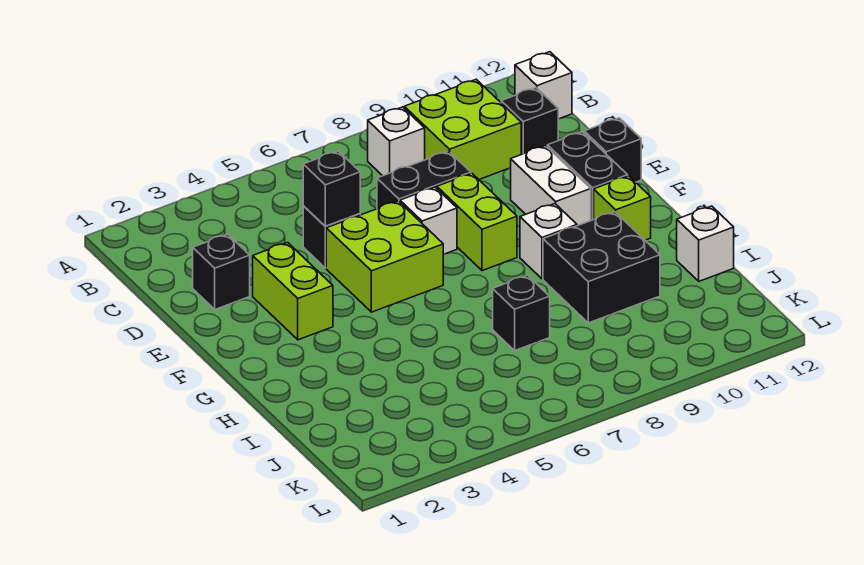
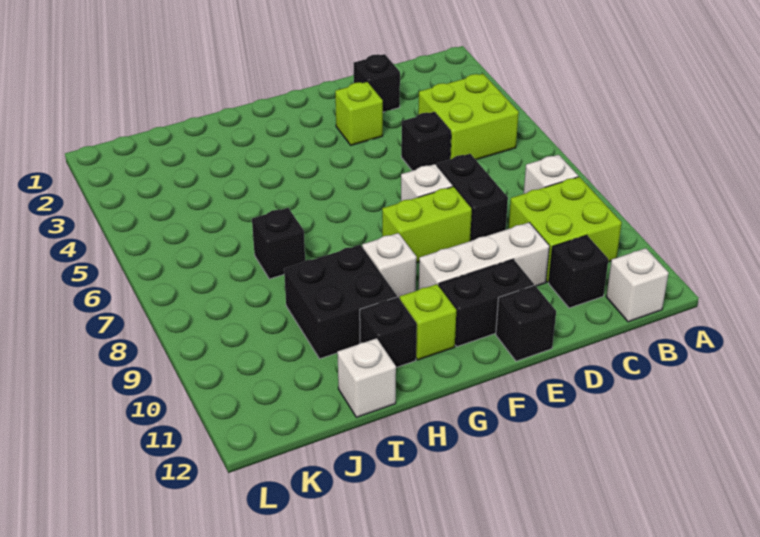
black brick D5 level 2 -> black brick H11 level 1
lime brick E3:F3 level 1 -> lime brick E3 level 1
lime brick E5:F6 level 1 -> lime brick B4:C5 level 1
white brick E10:F10 level 1 -> white brick D10:F10 level 1

